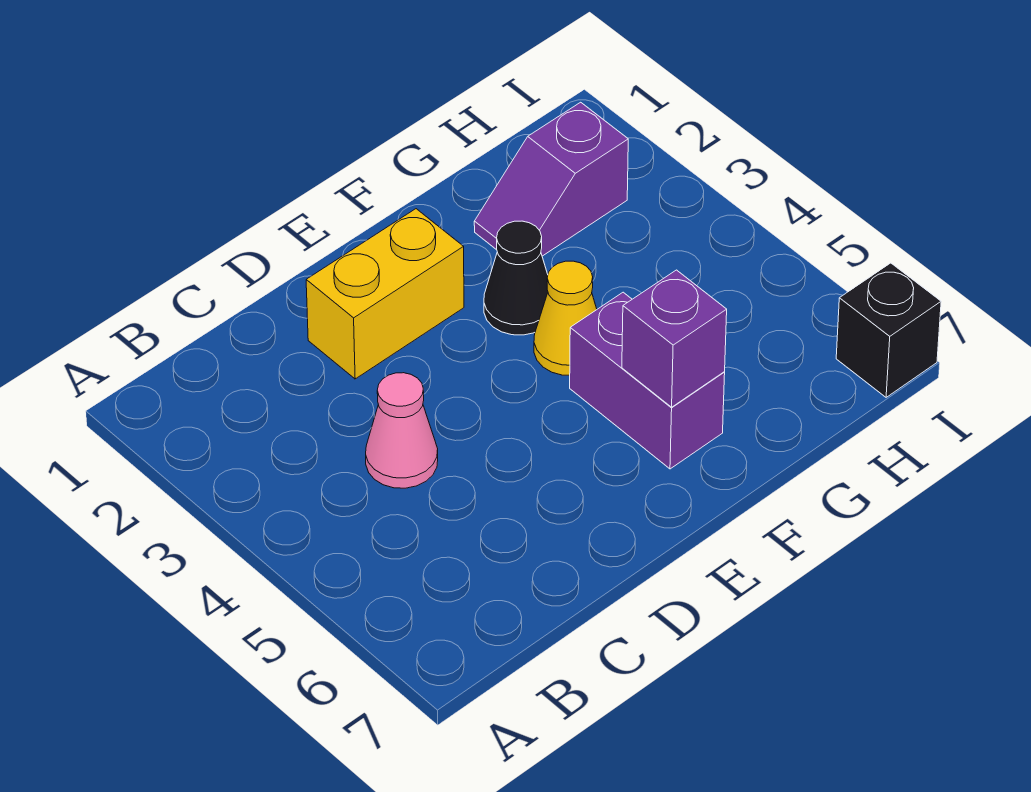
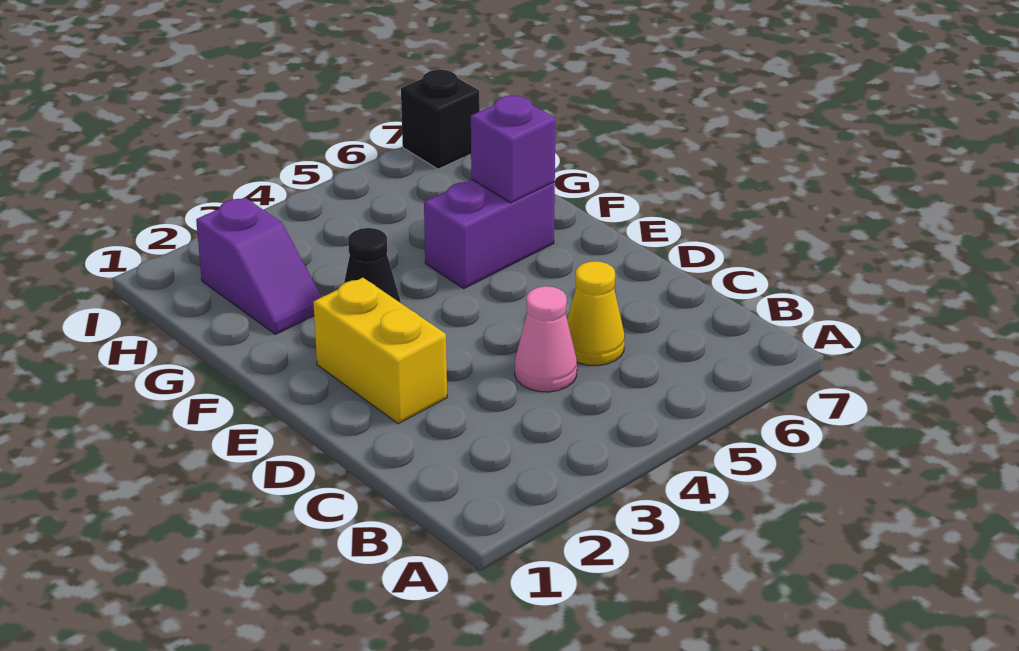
yellow cone F4 level 1 -> yellow cone C5 level 1

